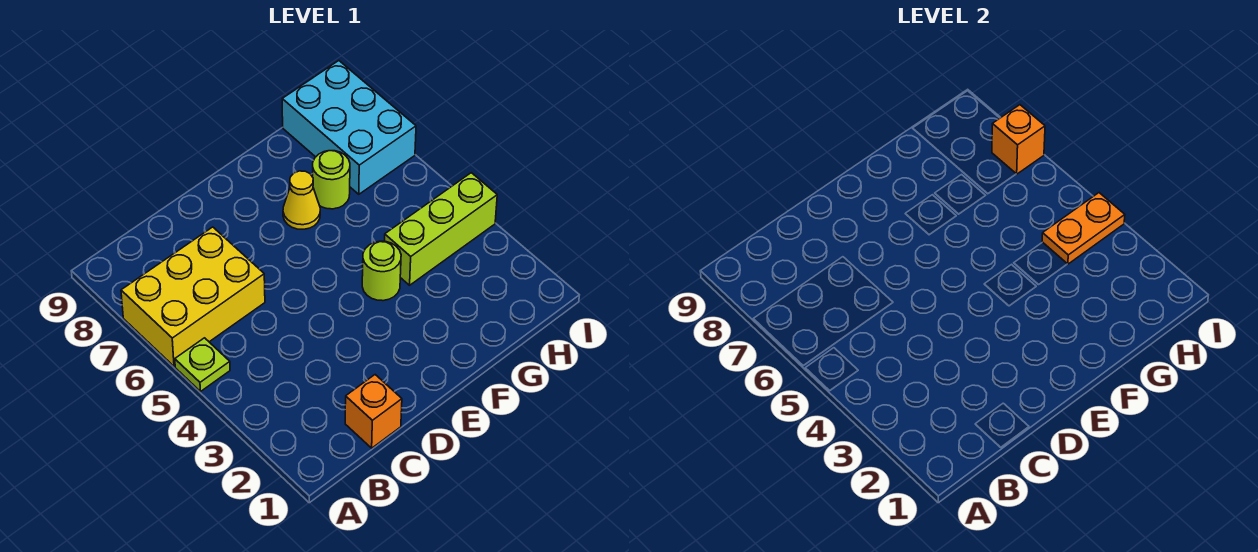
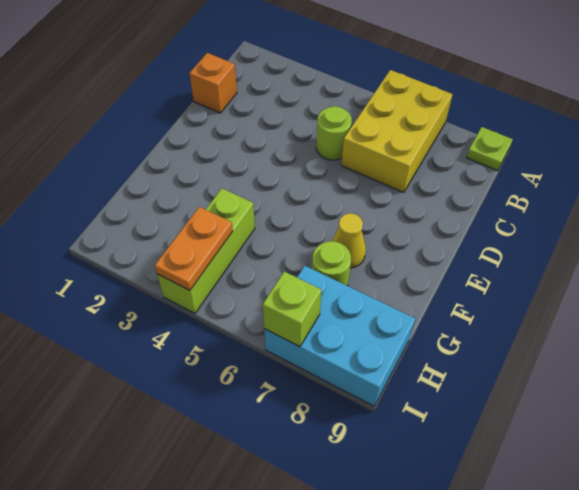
lime plate A5 level 1 -> lime plate A9 level 1
lime round brick F4 level 1 -> lime round brick C5 level 1
orange brick I7 level 2 -> lime brick I7 level 2

